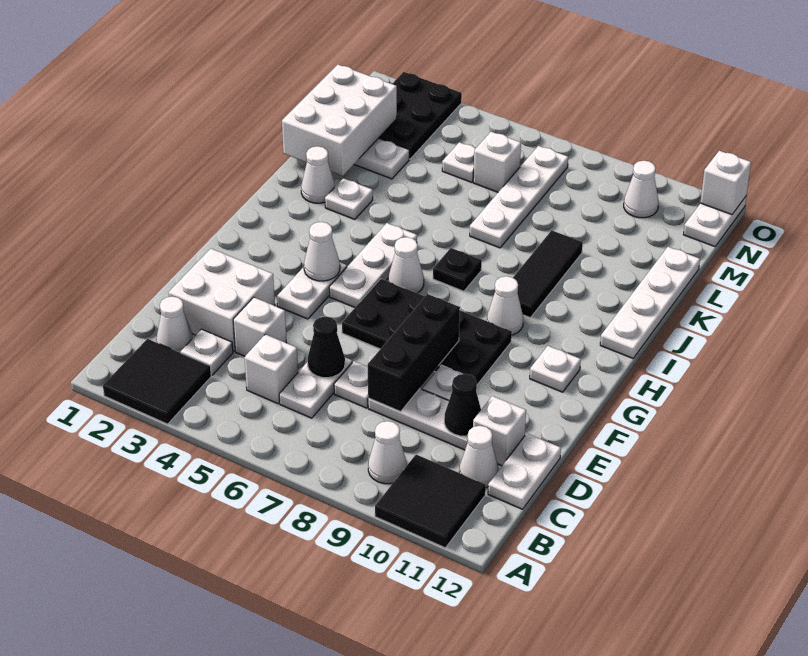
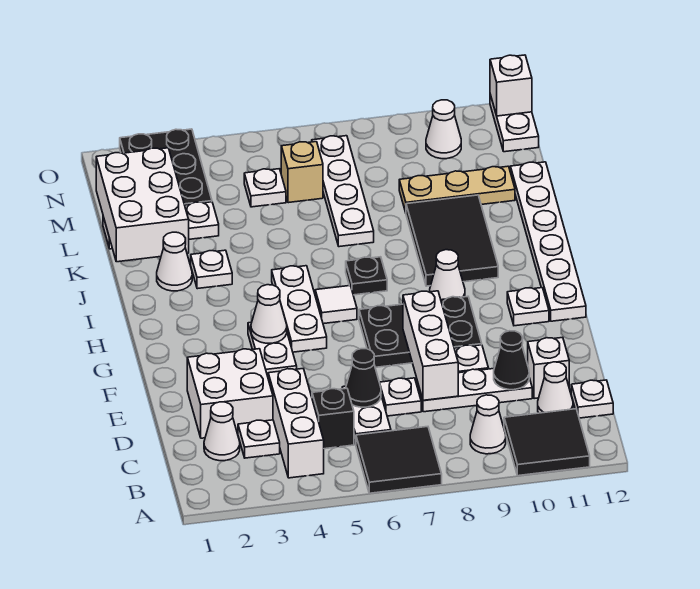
black tile A2:B3 level 1 -> black tile A6:B7 level 1
white brick C5 level 1 -> black brick C5 level 1
white plate C12:D12 level 1 -> white plate C12 level 1
white brick D4 level 1 -> white brick B4:D4 level 1
black brick D8:F8 level 2 -> white brick D8:F8 level 2
black plate F6:G9 level 1 -> black plate F7:G9 level 1
white cone H6 level 1 -> white tile H6 level 1
black tile I9:K9 level 1 -> black tile I9:K10 level 1
white plate I12:L12 level 1 -> white plate G12:L12 level 1
none -> tan plate L9:L11 level 1
white brick M6 level 1 -> tan brick M6 level 1

